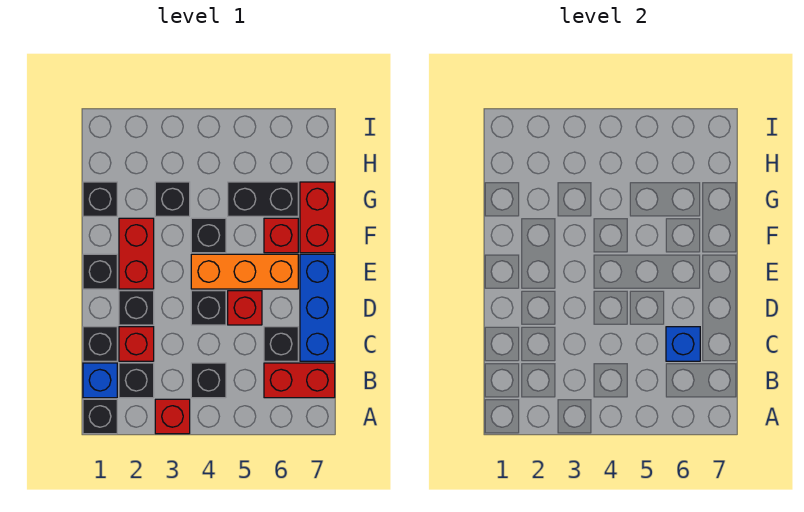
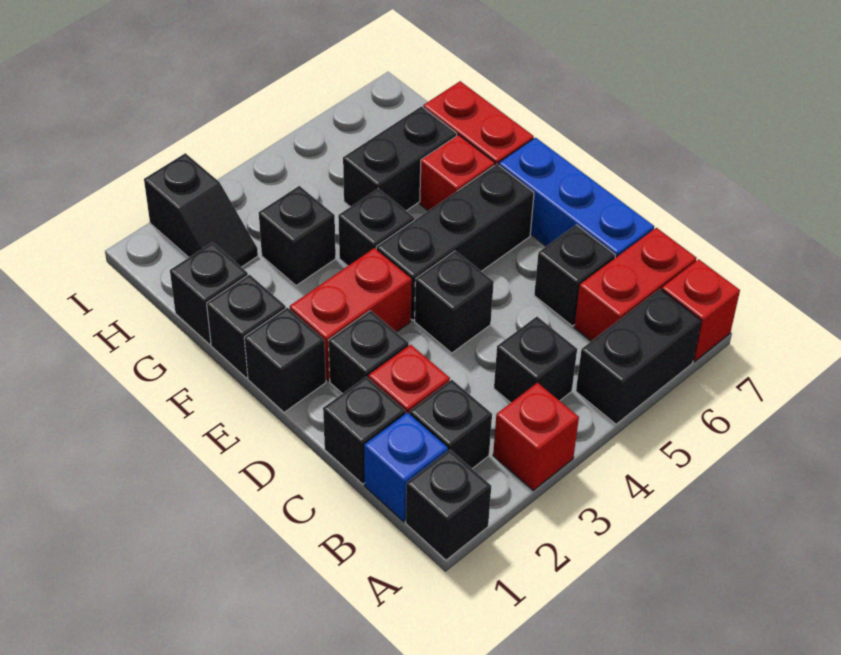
none -> black brick A5:A6 level 1
blue brick C6 level 2 -> none
red brick D5 level 1 -> red brick A7 level 1
red brick E2:F2 level 1 -> red brick E2:E3 level 1
orange brick E4:E6 level 1 -> black brick E4:E6 level 1
none -> black brick F1 level 1
none -> black slope H2:I2 level 1 top I

